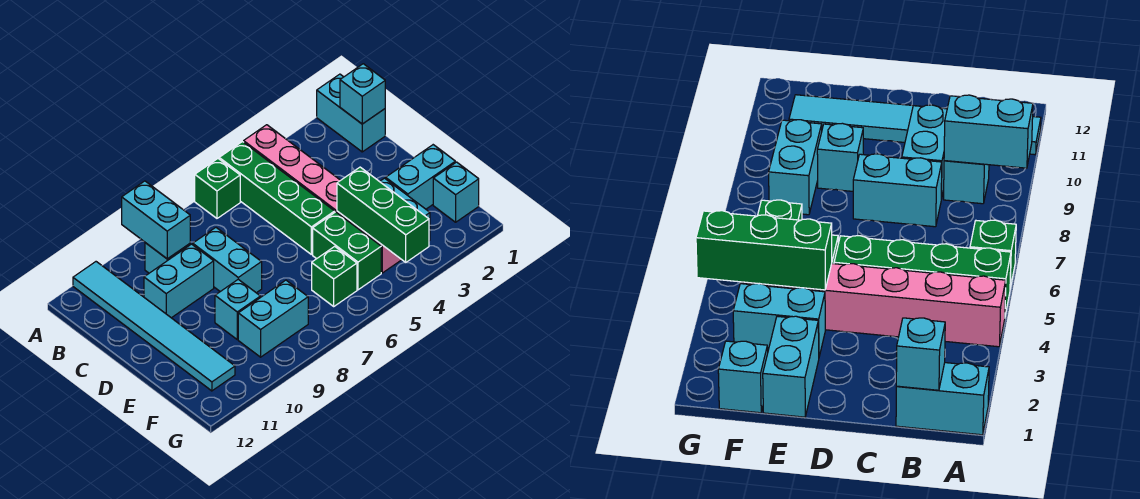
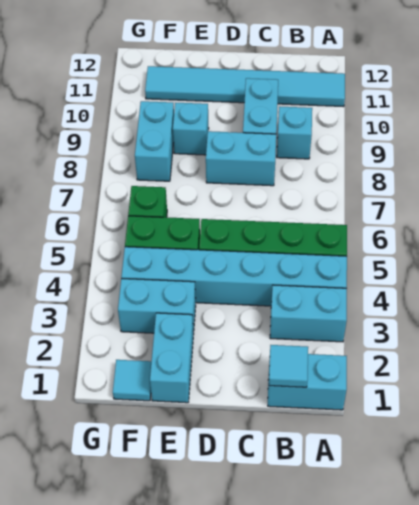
pink brick A4:F4 level 1 -> cyan brick A4:F4 level 1
green brick A6 level 1 -> none
cyan brick A9:B9 level 2 -> cyan brick A3:B3 level 1
cyan brick B1 level 2 -> cyan tile B1 level 2
green brick E4:G4 level 2 -> none
cyan brick F1 level 1 -> cyan tile F1 level 1

